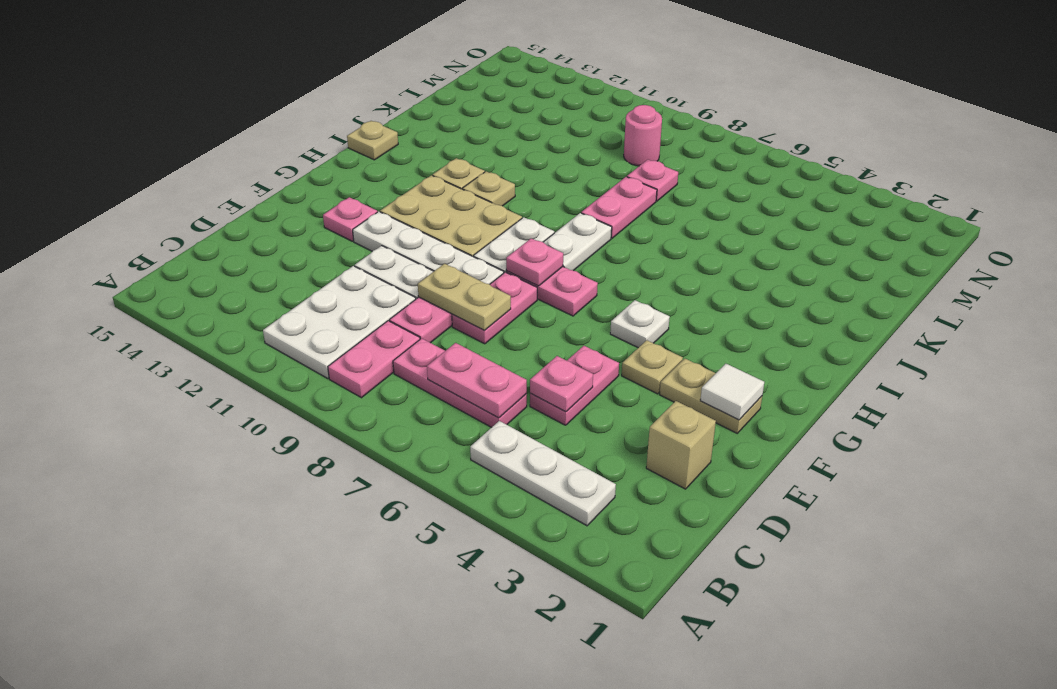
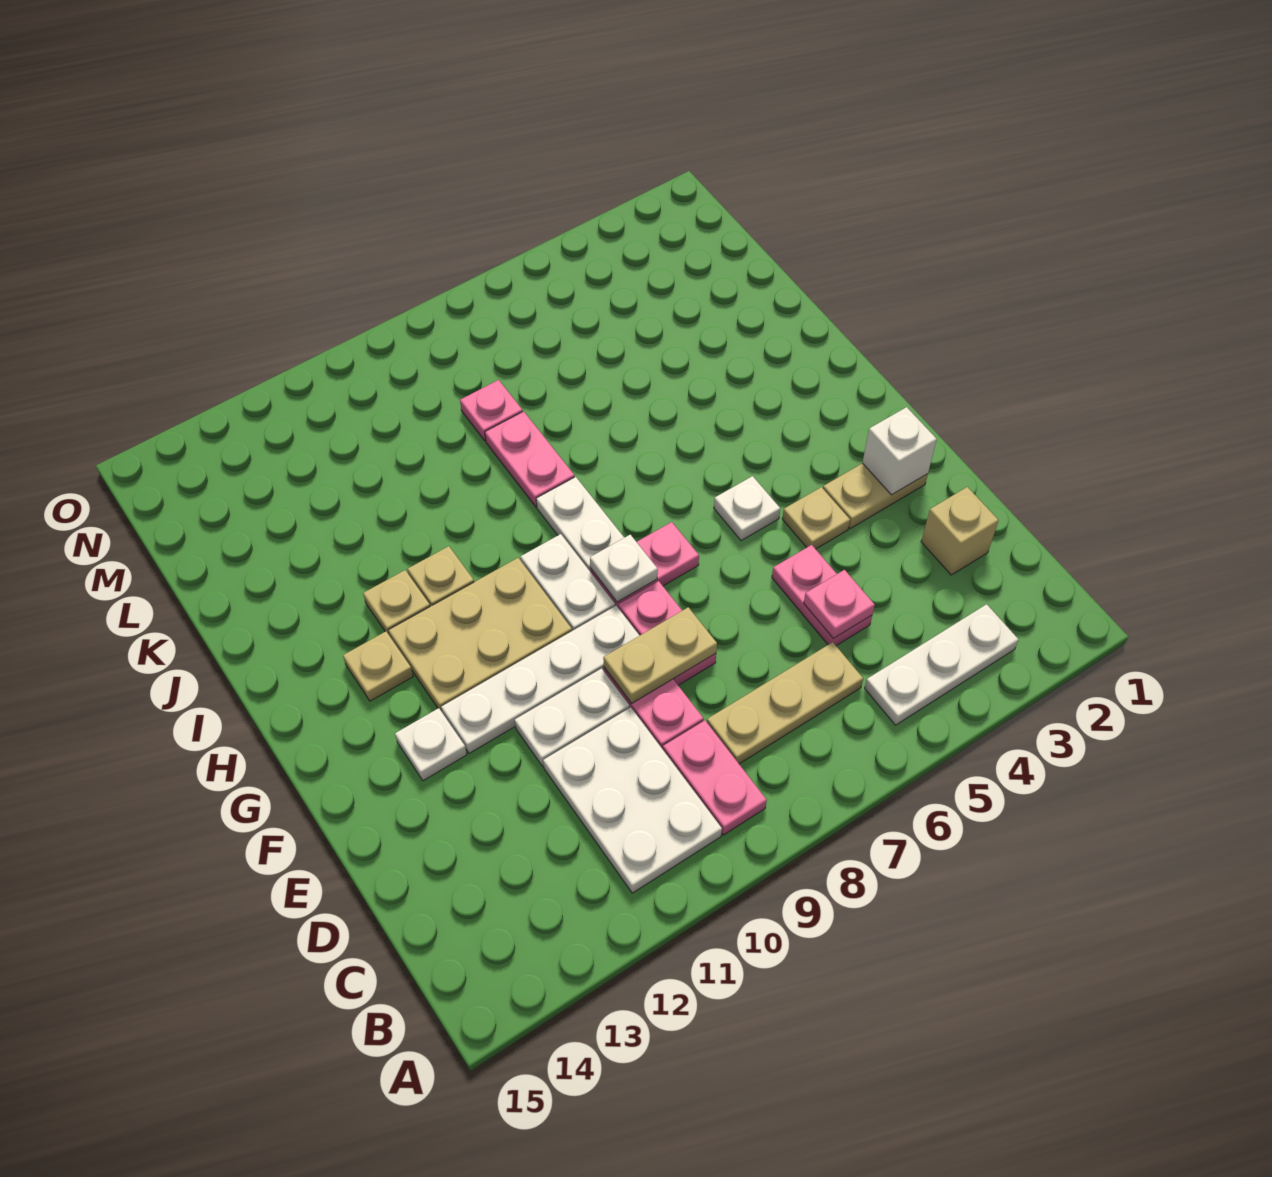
pink plate C6:C8 level 1 -> tan plate C6:C8 level 1
pink plate C6:C7 level 2 -> none
white tile F2 level 2 -> white brick F2 level 2
pink plate F13 level 1 -> white plate F13 level 1
pink plate G8 level 2 -> white plate G8 level 2
tan plate I15 level 1 -> tan plate H13 level 1
pink round brick M9 level 1 -> none

